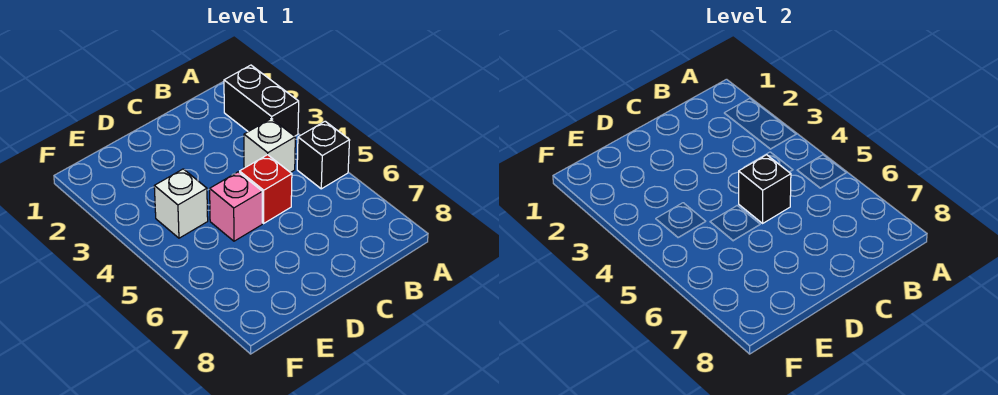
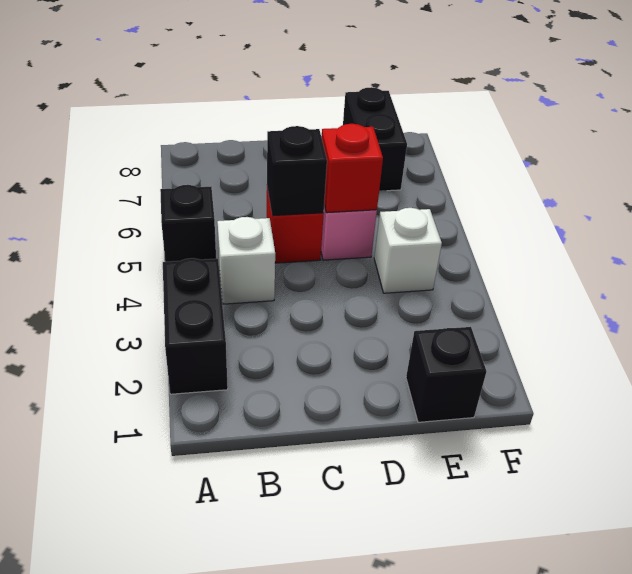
none -> red brick D5 level 2
none -> black brick E1 level 1
none -> black brick E7:E8 level 1

